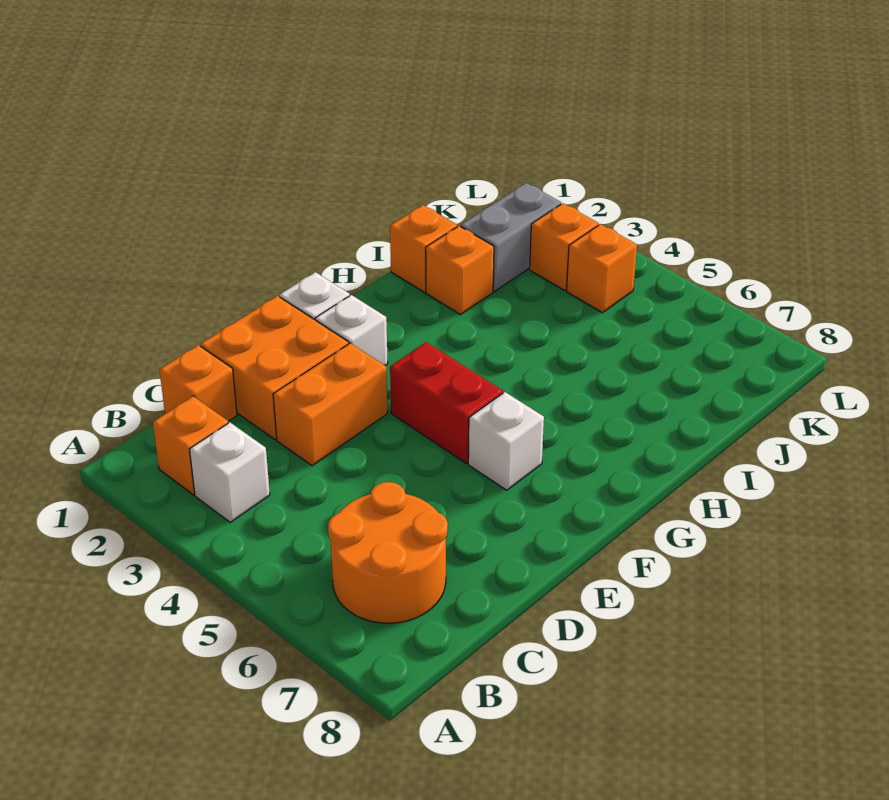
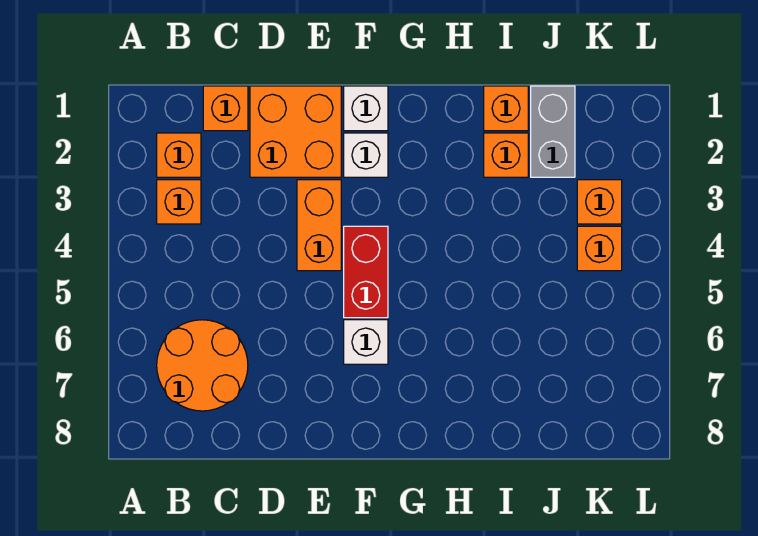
white brick B3 level 1 -> orange brick B3 level 1
orange brick D3:E3 level 1 -> orange brick E3:E4 level 1
grey brick J2:K2 level 1 -> grey brick J1:J2 level 1

